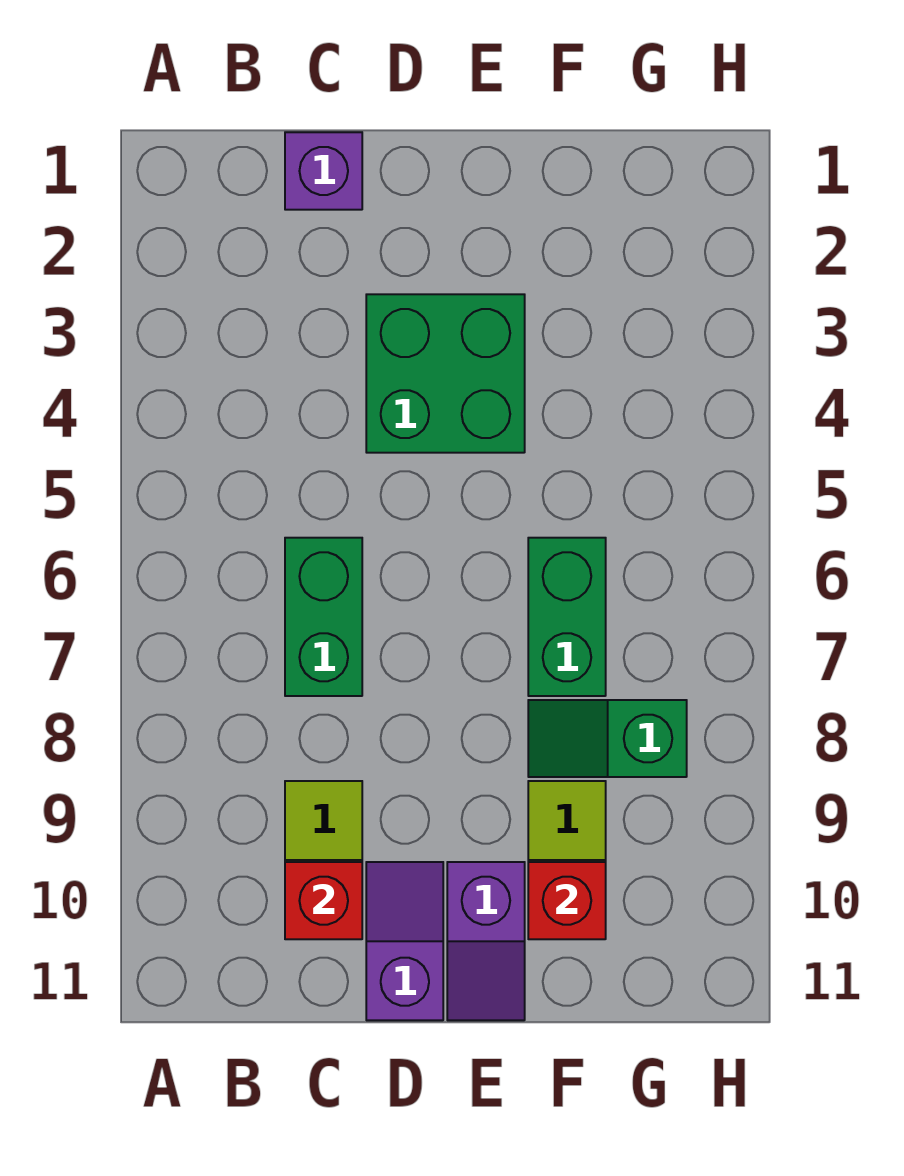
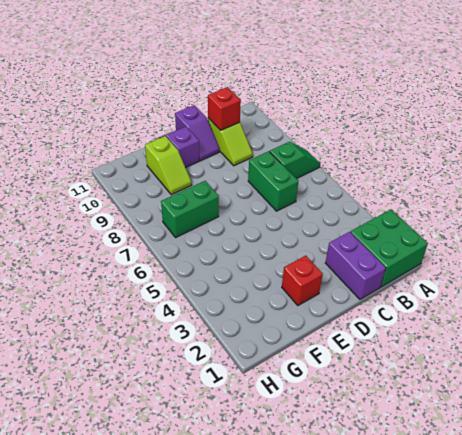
purple brick C1 level 1 -> purple brick C1:C2 level 1
green brick D3:E4 level 1 -> green brick A1:B2 level 1
green brick F6:F7 level 1 -> green brick F7:G7 level 1
green slope F8:G8 level 1 top G -> green slope A7:B7 level 1 top B
red brick F10 level 2 -> red brick E2 level 1

